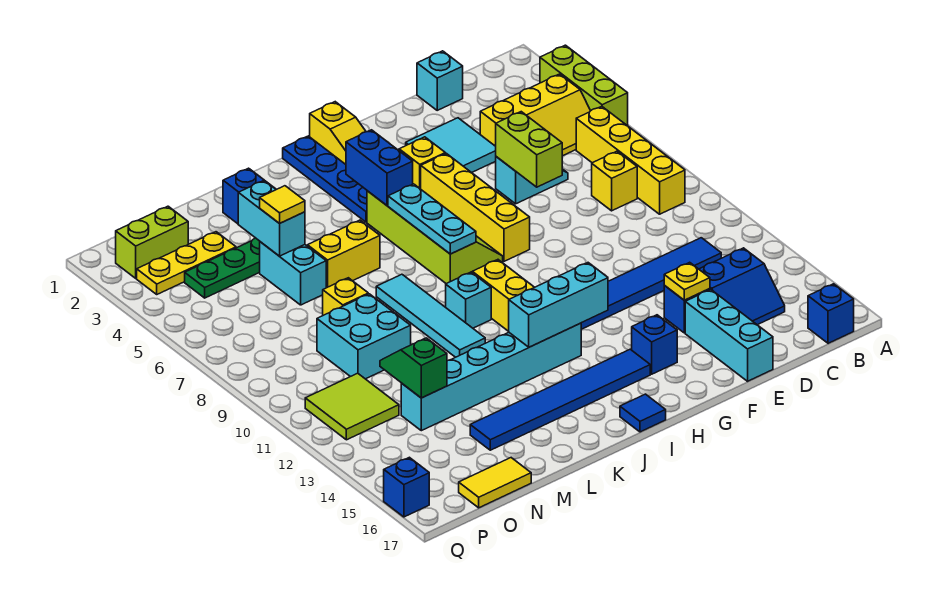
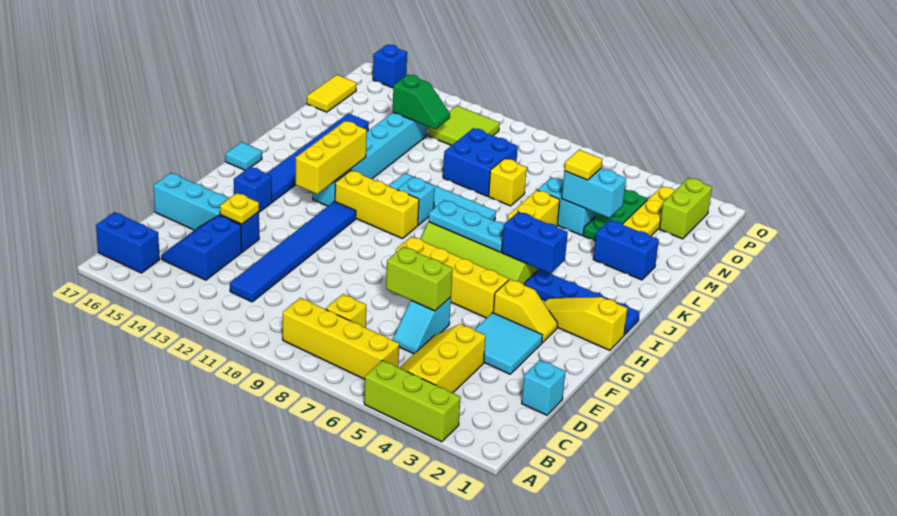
blue brick B17 level 1 -> blue brick B16:B17 level 1
cyan brick H13:J13 level 2 -> yellow brick H13:J13 level 2
blue tile I17 level 1 -> cyan tile I17 level 1
cyan brick M9:N10 level 1 -> blue brick M9:N10 level 1

